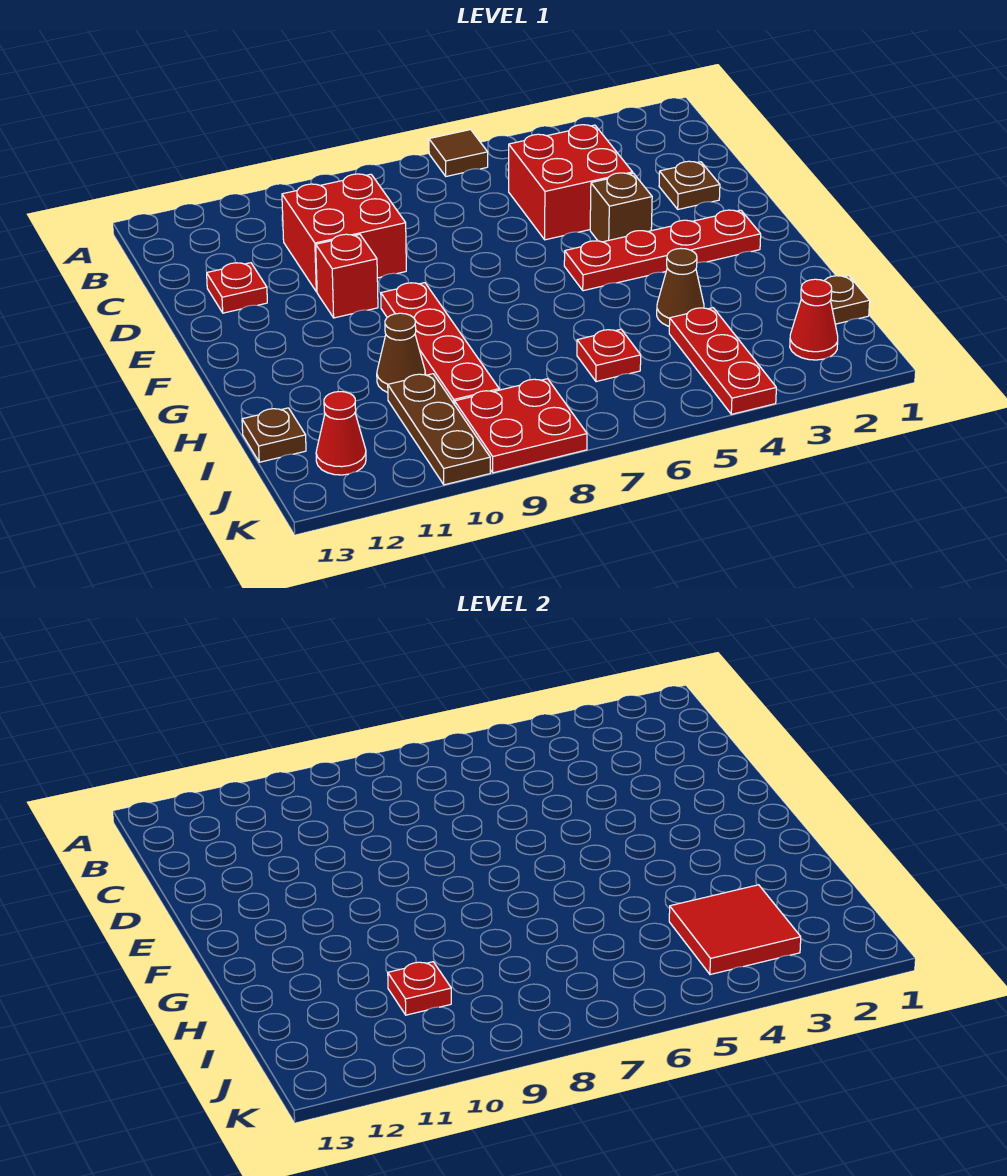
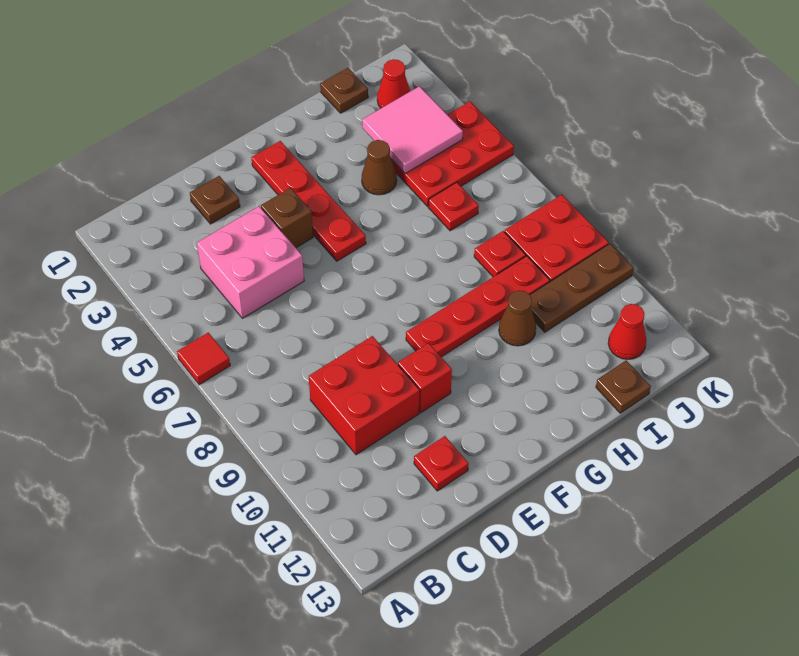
brown tile A6 level 1 -> red tile A6 level 1
red brick C4:D5 level 1 -> pink brick C4:D5 level 1
red tile I3:J4 level 2 -> pink tile I3:J4 level 2
red plate I4:K4 level 1 -> red plate I4:K5 level 1
red plate I10 level 2 -> red plate I8 level 1

